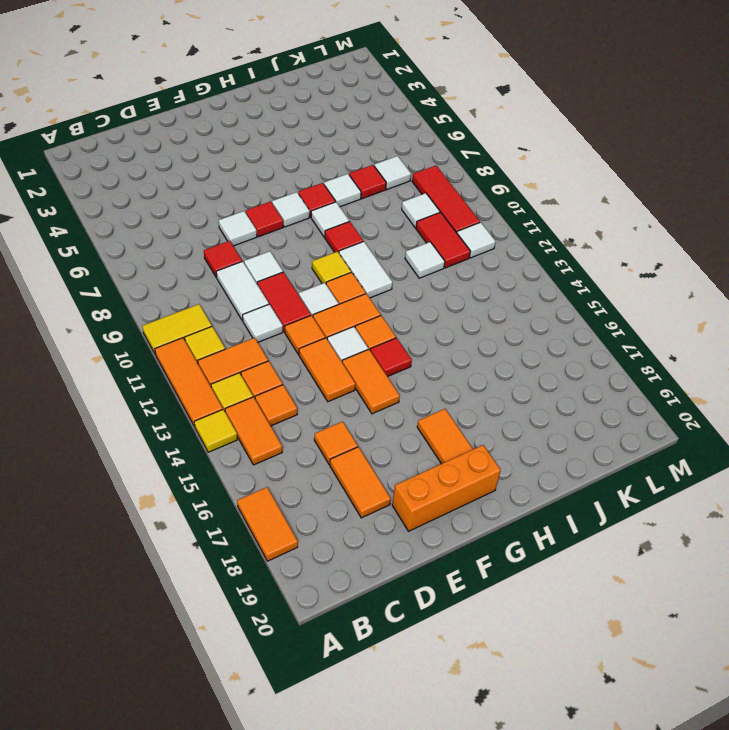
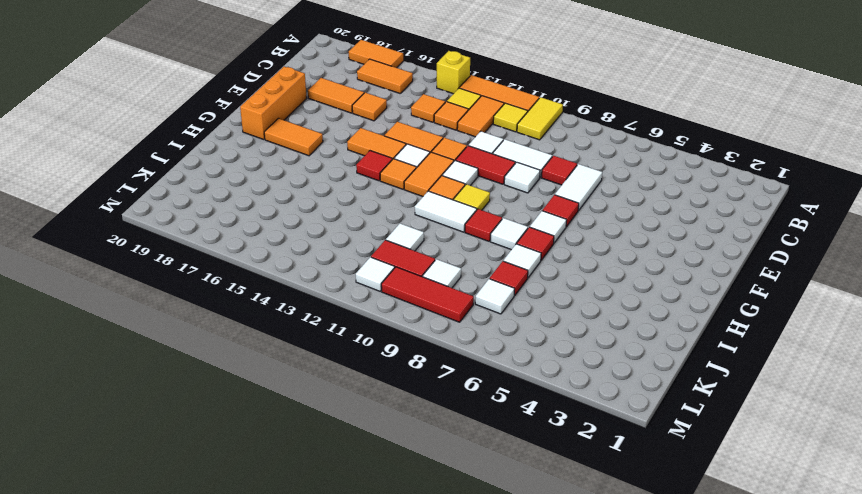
yellow tile A14 level 1 -> yellow brick A14 level 1
orange tile B14:B15 level 1 -> orange tile B16:B17 level 1
white tile E7 level 1 -> white tile D7:E7 level 1

